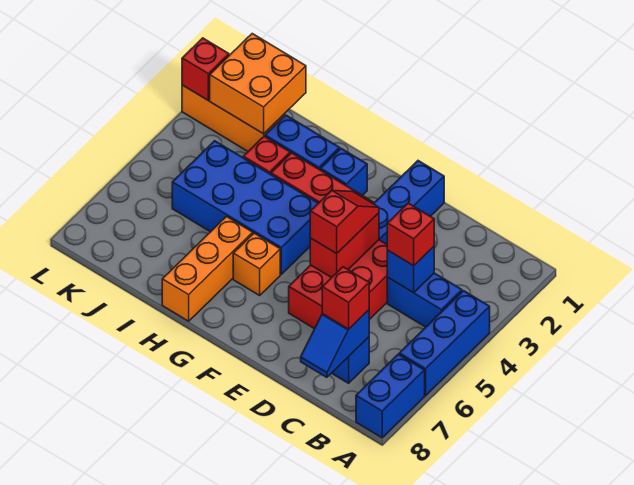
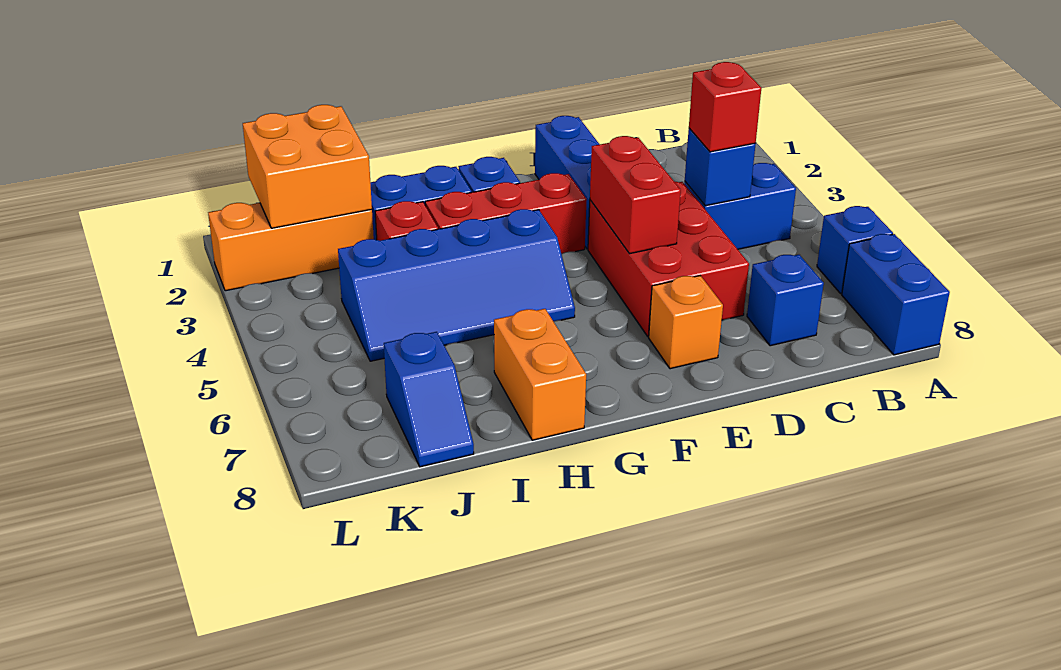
blue brick A4:A6 level 1 -> blue brick A6 level 1
blue slope C7:C8 level 2 top 7 -> blue slope J7:J8 level 1 top 7
red brick C7 level 3 -> none
red slope E4:E5 level 3 top 5 -> none
blue brick G4:J5 level 1 -> blue slope G4:J5 level 1 top 4
orange brick G6 level 1 -> orange brick E7 level 1
orange brick H6:H8 level 1 -> orange brick H7:H8 level 1
red brick L2 level 2 -> none

